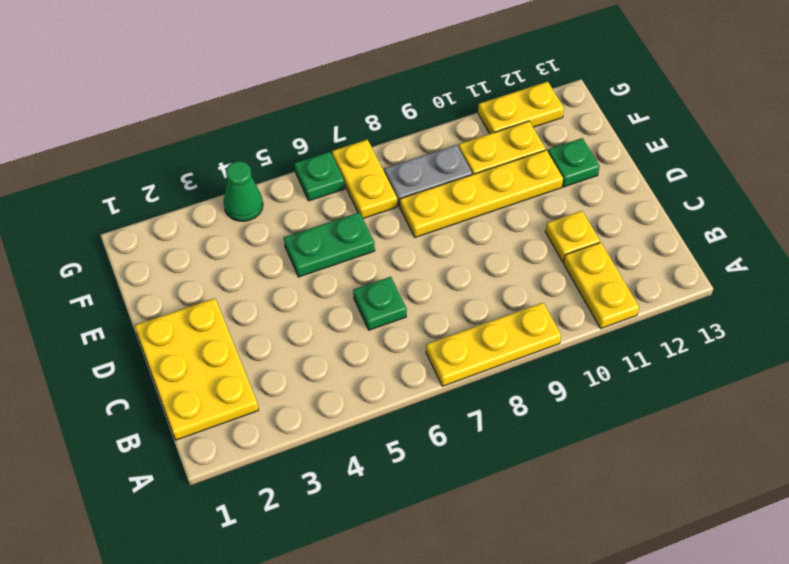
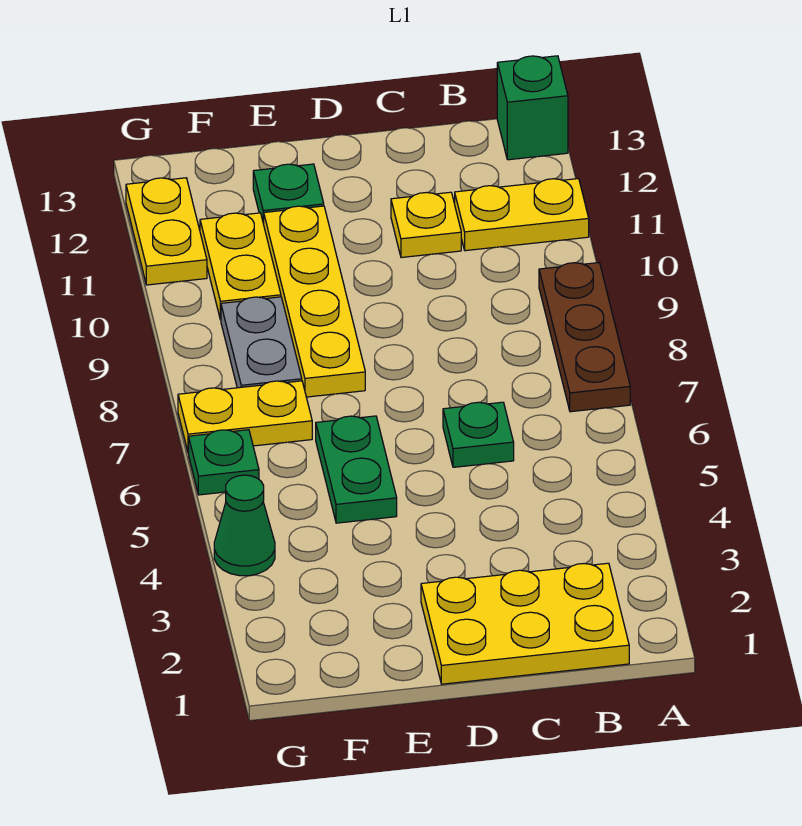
yellow plate A7:A9 level 1 -> brown plate A7:A9 level 1
none -> green brick A13 level 1

